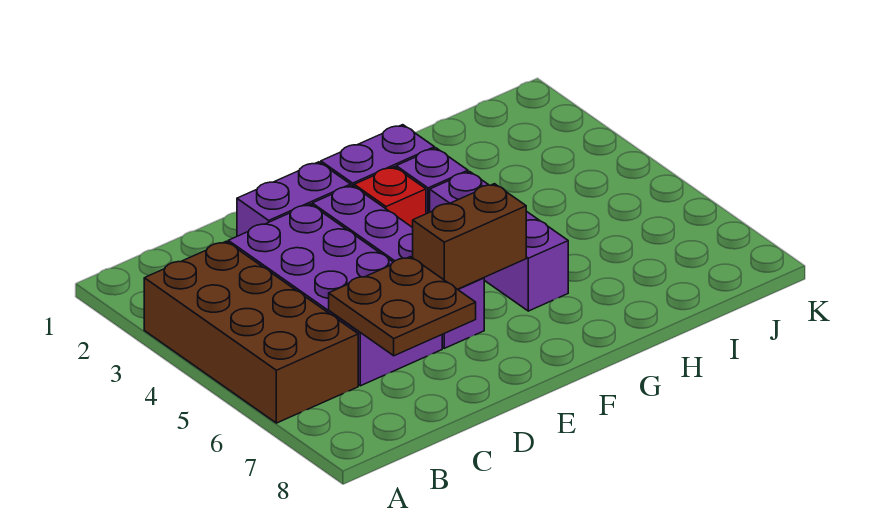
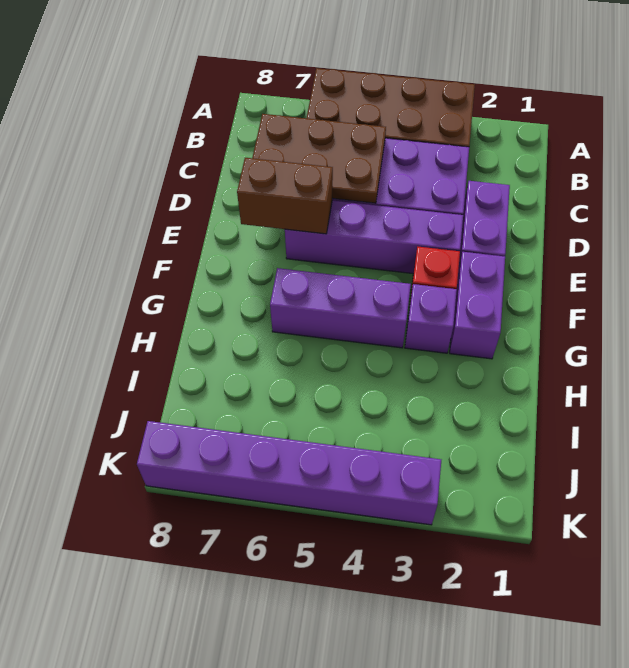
brown plate C6:D7 level 2 -> brown plate C5:D7 level 2
brown brick E6:F6 level 2 -> brown brick E6:E7 level 2
none -> purple brick K3:K8 level 1

